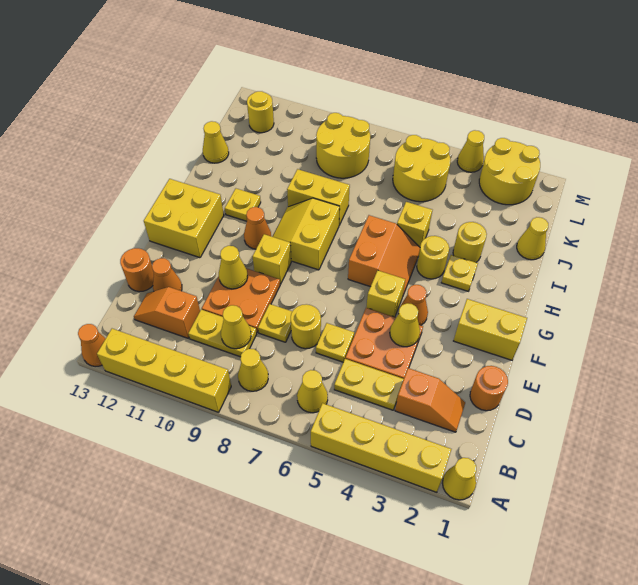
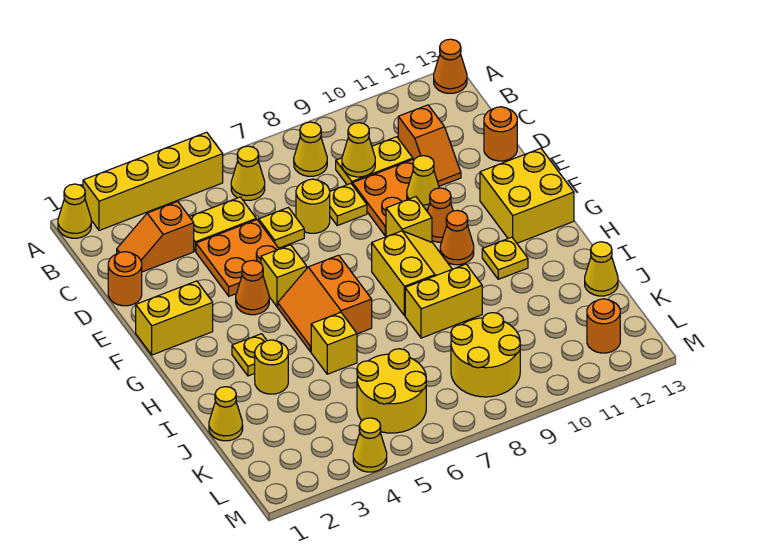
yellow brick A9:A12 level 1 -> none
orange slope C11:C12 level 1 top 11 -> orange slope C11:D11 level 1 top C
orange cone D12 level 1 -> orange cone F10 level 1
yellow cone E4 level 2 -> none
yellow round brick H4 level 1 -> none
yellow round brick L2:M3 level 1 -> none
yellow round brick L12 level 1 -> orange round brick L12 level 1

